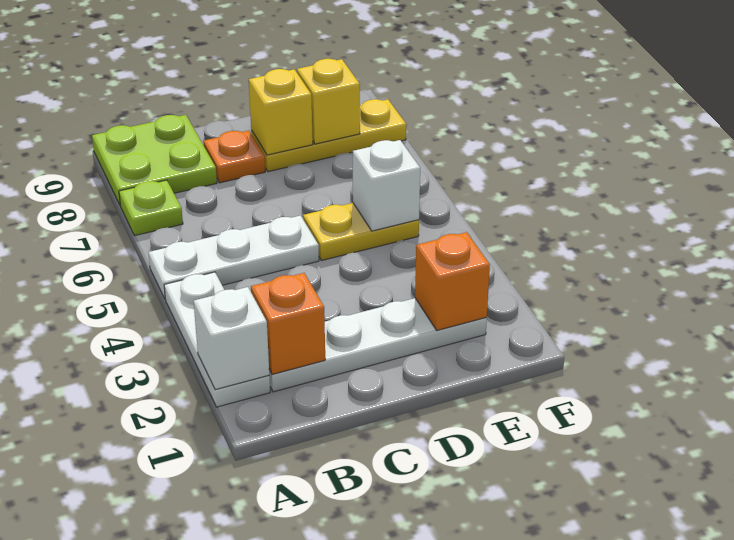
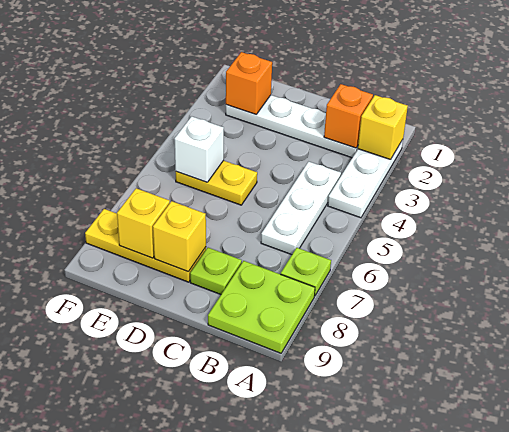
white brick A2 level 2 -> yellow brick A2 level 2
white plate A5:C5 level 1 -> white plate B4:B6 level 1
orange plate C8 level 1 -> lime plate C8 level 1

